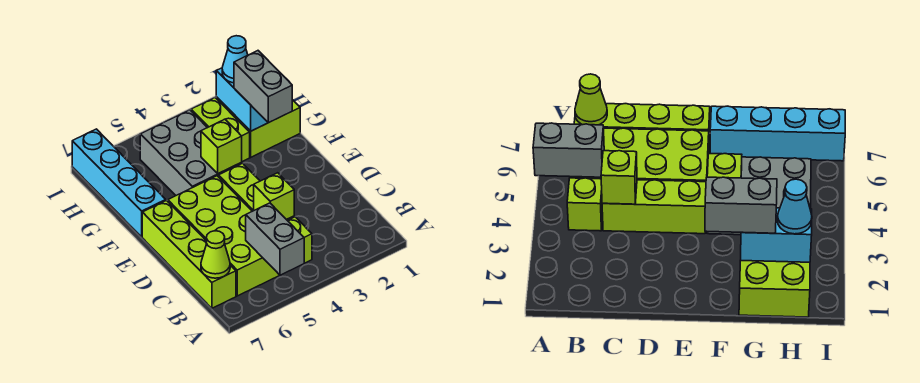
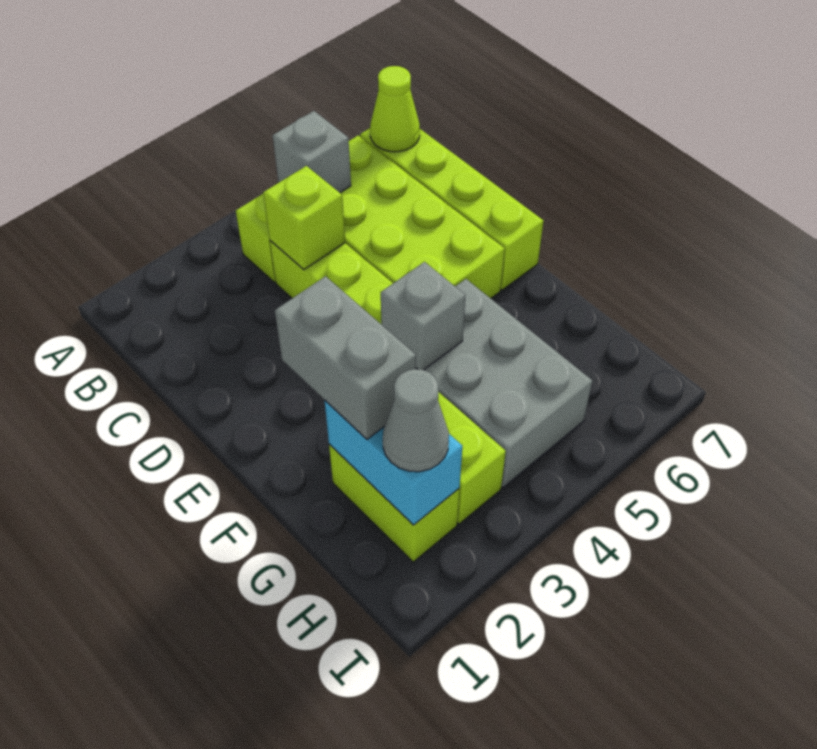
grey brick A5:B5 level 2 -> grey brick B5 level 2
lime brick F4 level 2 -> grey brick F4 level 2
cyan brick F7:I7 level 1 -> none
lime brick G1:H2 level 1 -> lime brick G2:H2 level 1
cyan cone H2 level 3 -> grey cone H2 level 3

